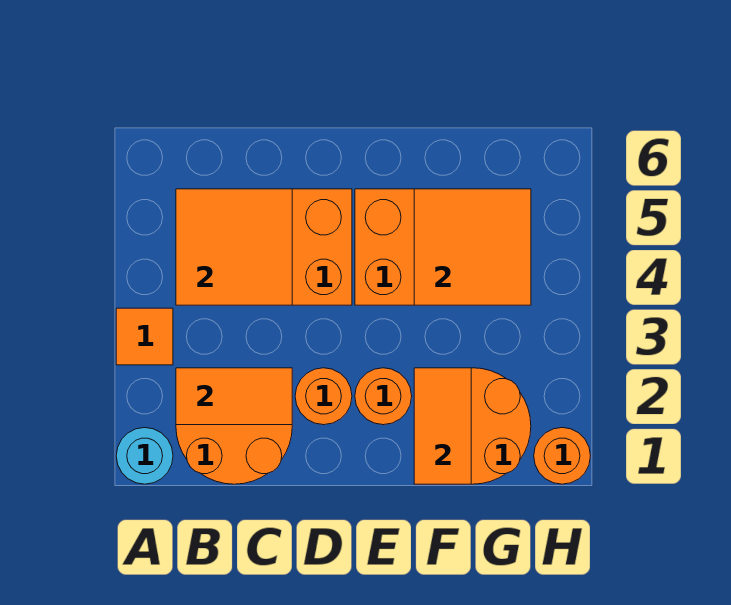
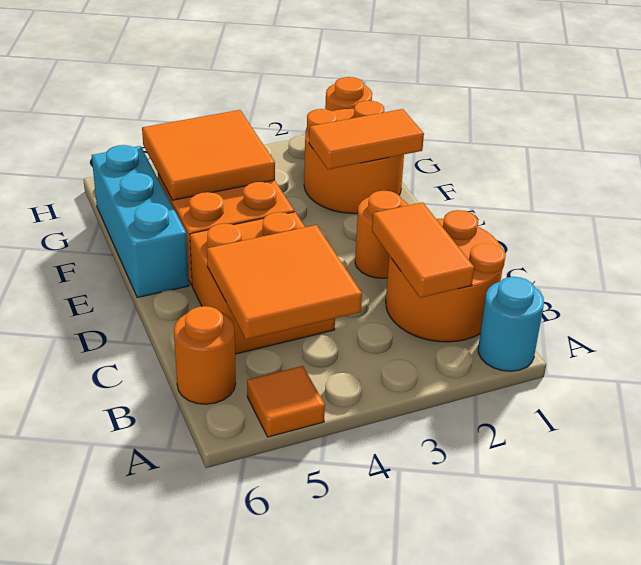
orange tile A3 level 1 -> orange tile A5 level 1
orange round brick E2 level 1 -> orange round brick B6 level 1
none -> cyan brick E6:G6 level 1

